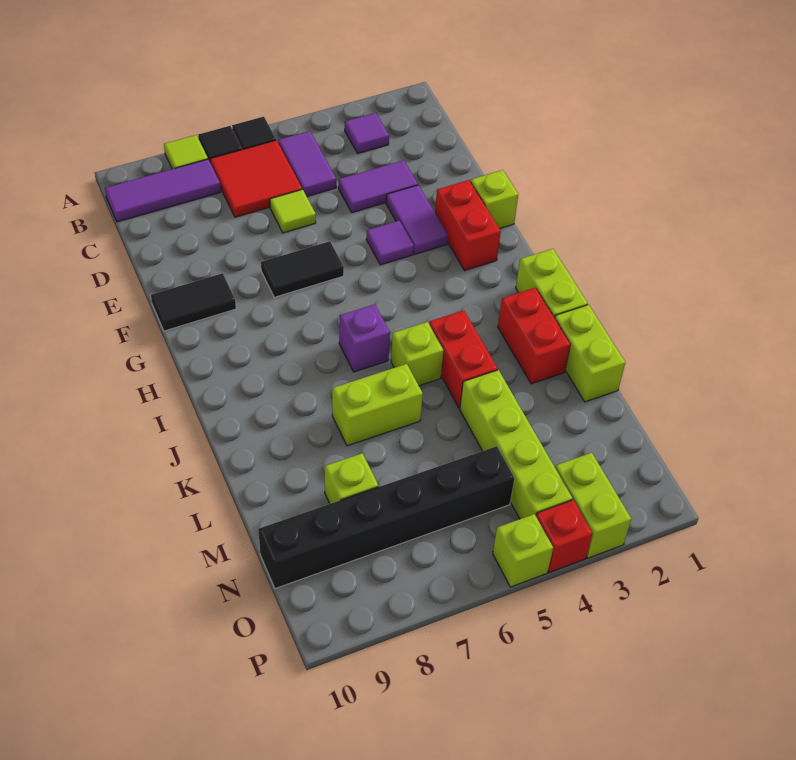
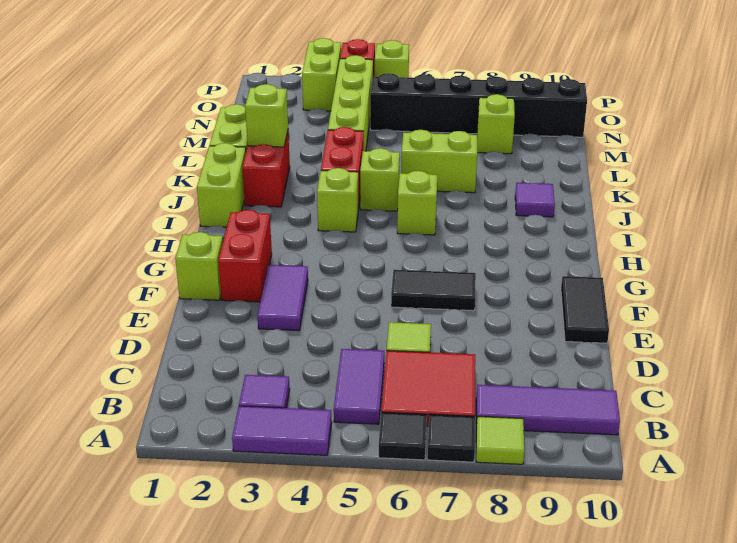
purple tile D3:D4 level 1 -> purple tile A3:A4 level 1
purple tile F4 level 1 -> purple tile J9 level 1
black tile F9:F10 level 1 -> black tile E10:F10 level 1
none -> lime brick I4 level 1
purple brick I6 level 1 -> lime brick I6 level 1
none -> lime brick K2 level 2

